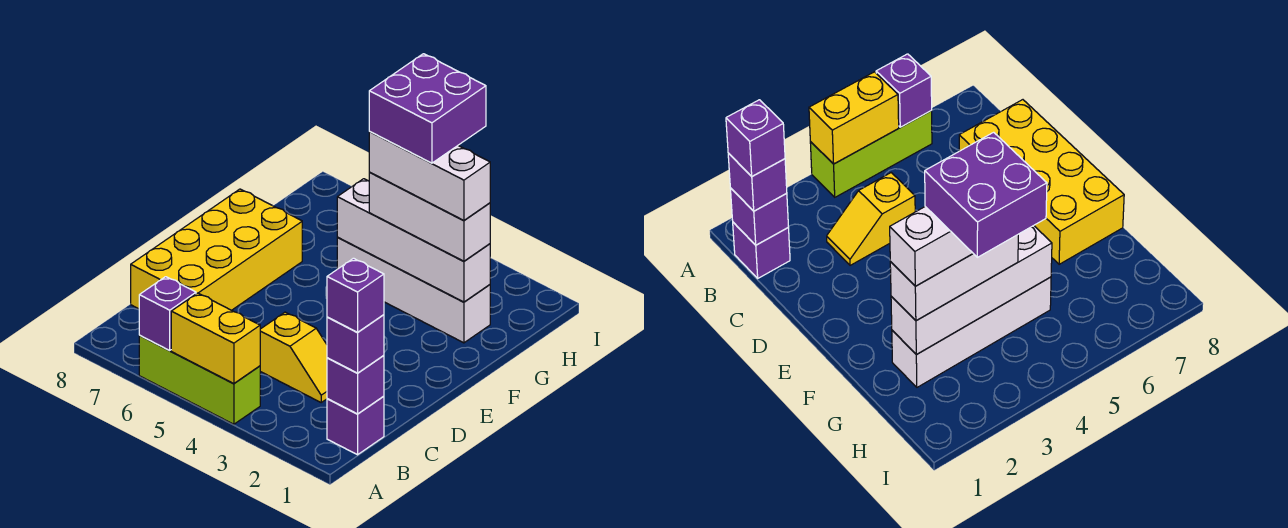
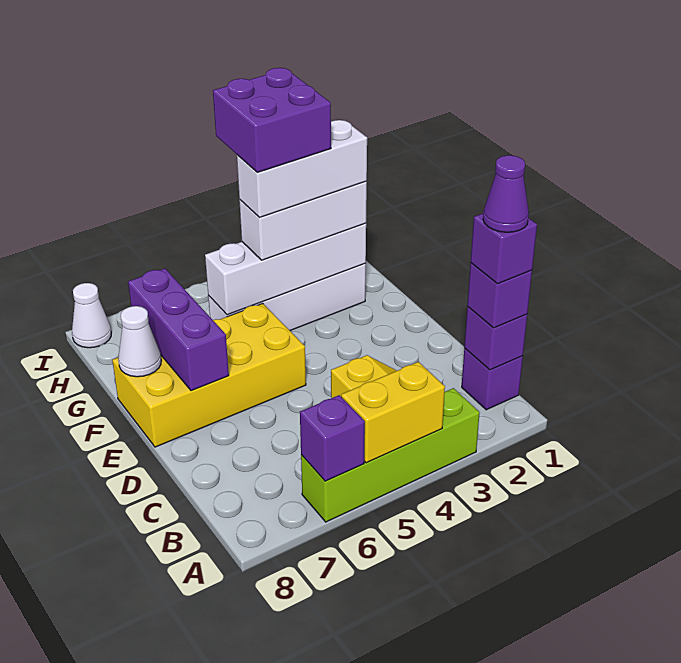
lime brick A4:A6 level 1 -> lime brick A3:A6 level 1
none -> purple cone B1 level 5
yellow brick C7:F8 level 1 -> yellow brick E5:F8 level 1
none -> purple brick E7:G7 level 2
none -> white cone F8 level 2
none -> white cone I8 level 1

